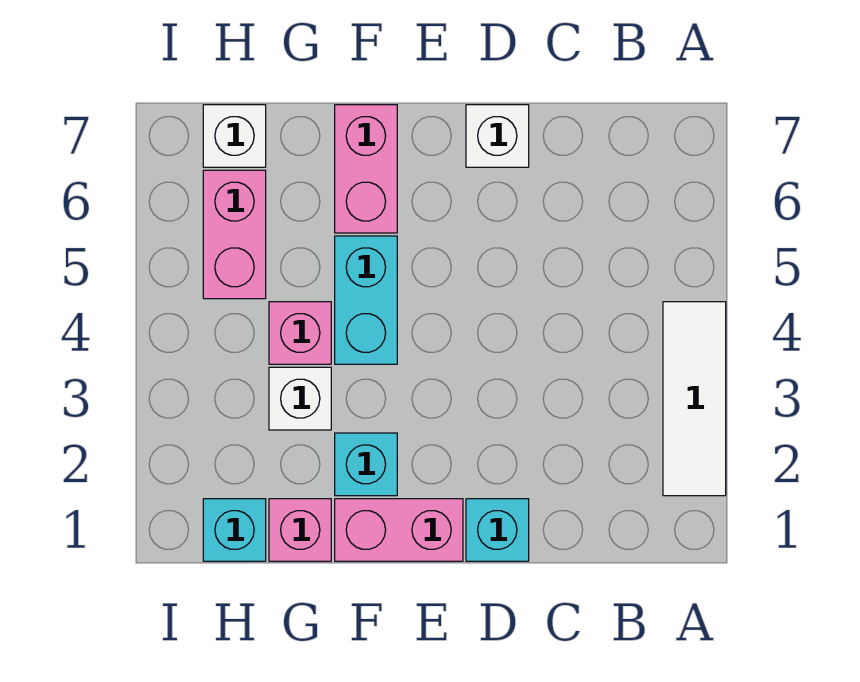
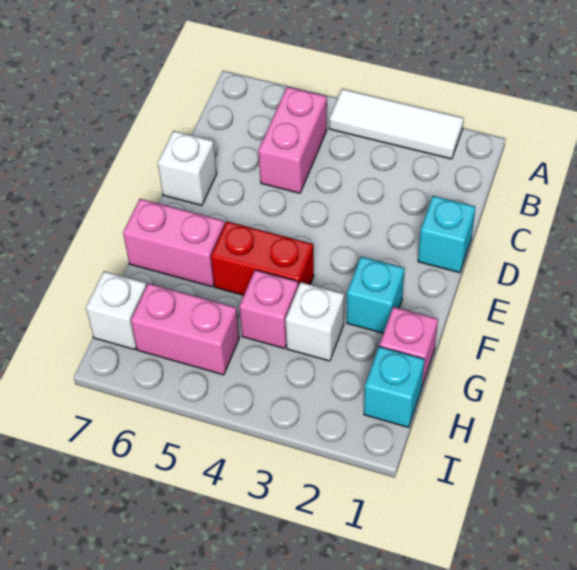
pink brick E1:F1 level 1 -> pink brick B5:C5 level 1
cyan brick F4:F5 level 1 -> red brick F4:F5 level 1

